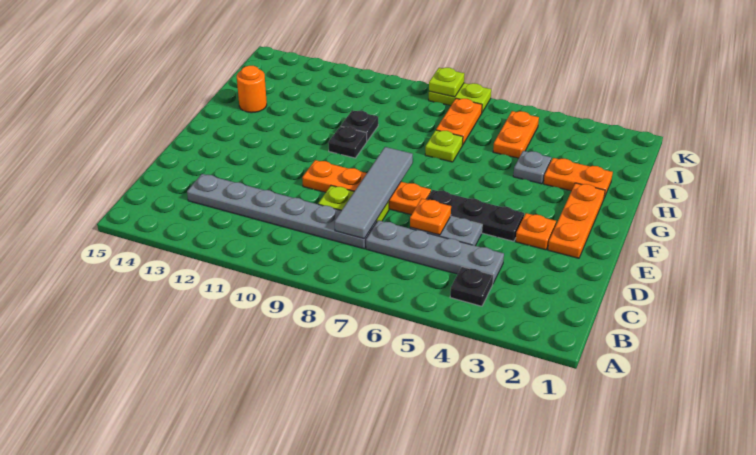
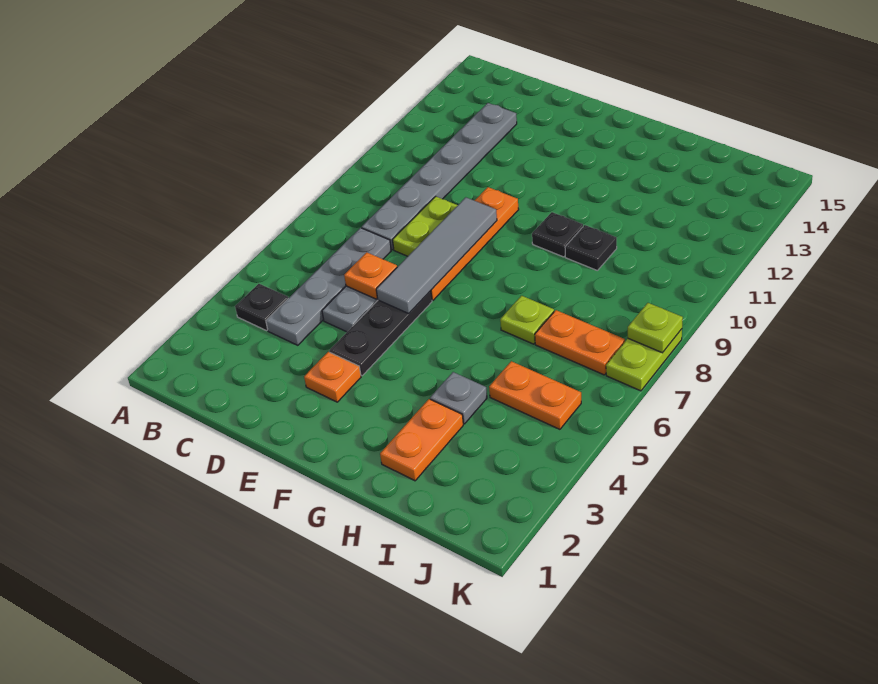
grey tile C8:F8 level 2 -> grey tile E6:E9 level 2
orange plate E2:G2 level 1 -> none
orange round brick H14 level 1 -> none

